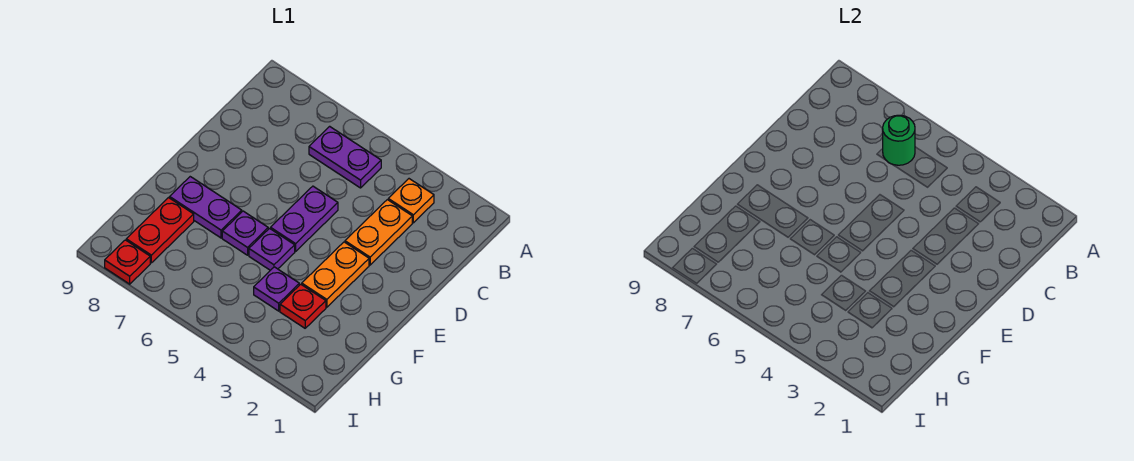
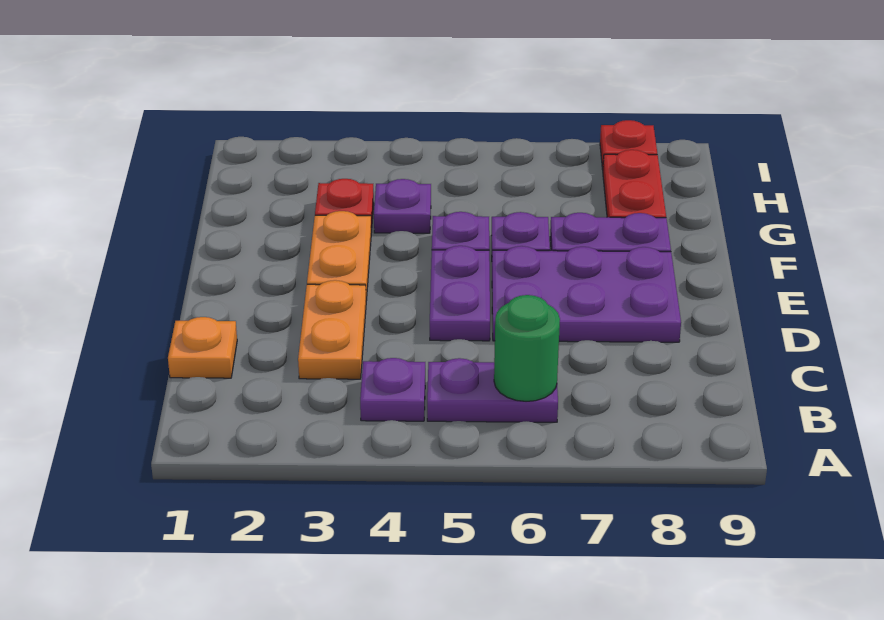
orange plate B3 level 1 -> orange plate C1 level 1
none -> purple plate B4 level 1
none -> purple plate D6:E8 level 1

